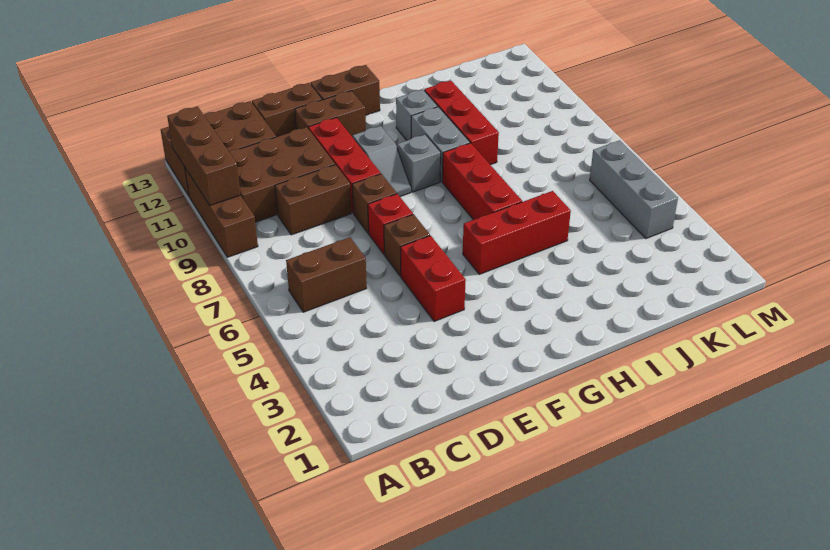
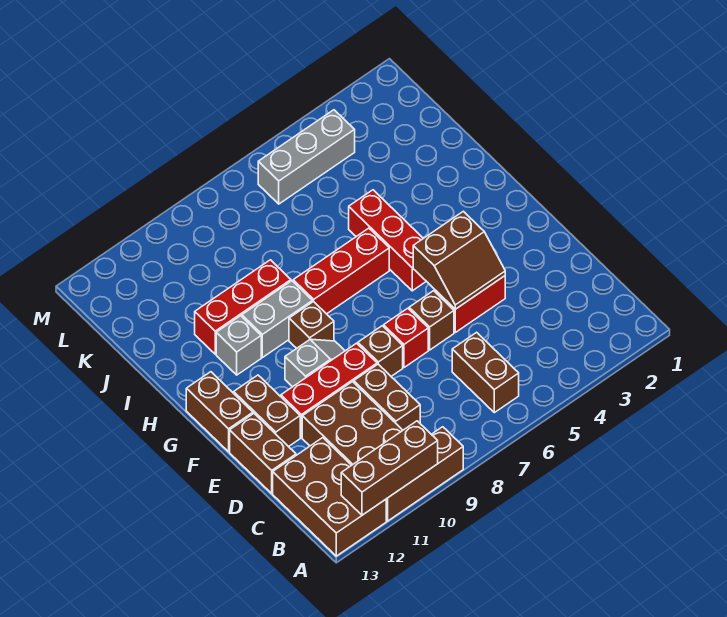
none -> brown slope E4:F5 level 2 top F
grey brick G9 level 1 -> brown brick G9 level 1

